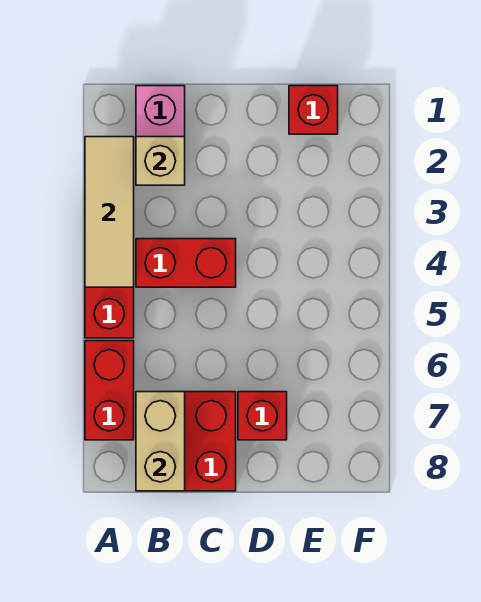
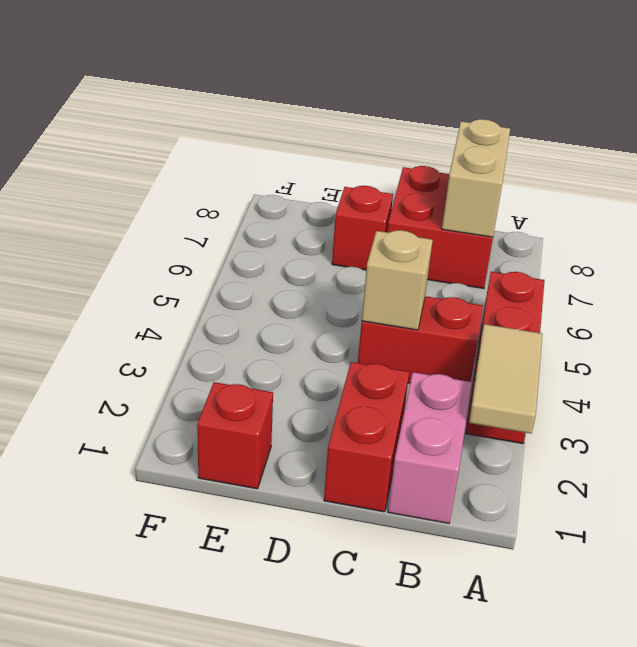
tan tile A2:A4 level 2 -> tan tile A2:A3 level 2
red brick A6:A7 level 1 -> red brick C1:C2 level 1
tan brick B2 level 2 -> tan brick C4 level 2

